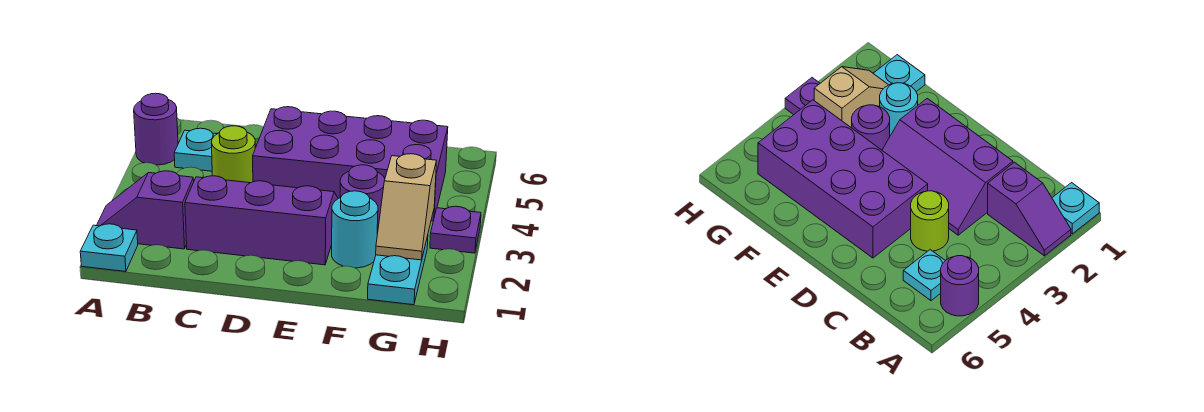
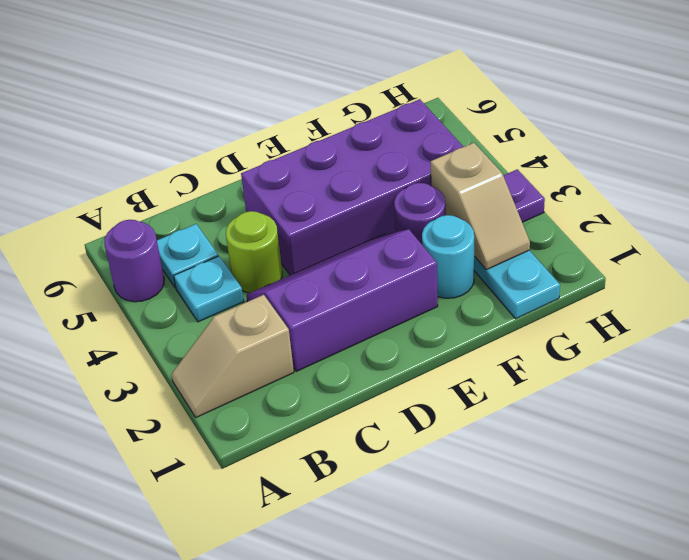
cyan plate A1 level 1 -> cyan plate B4 level 1
purple slope A2:B2 level 1 top B -> tan slope A2:B2 level 1 top B

